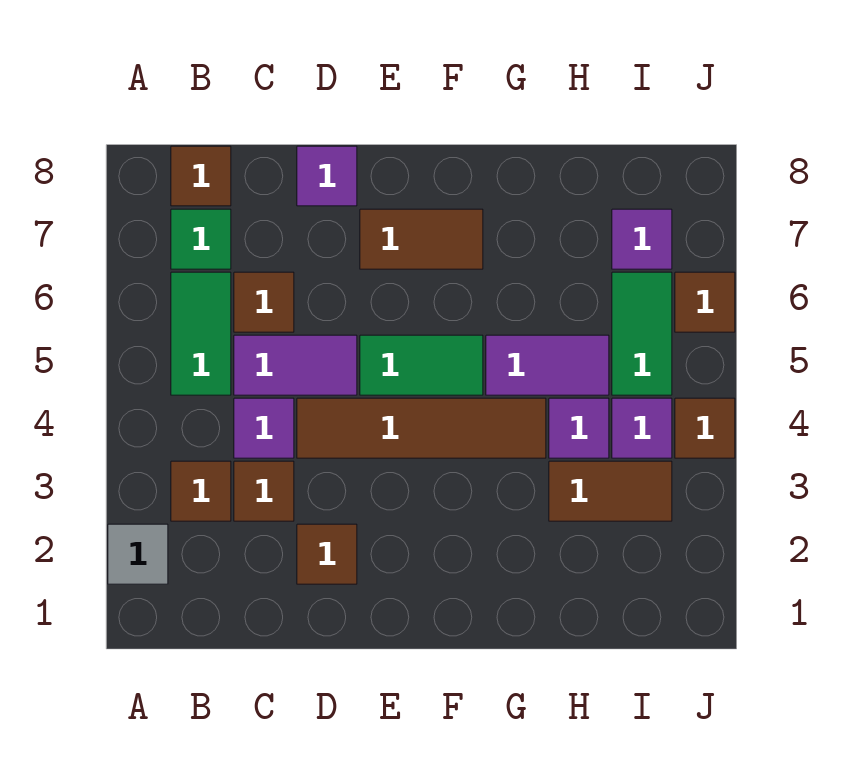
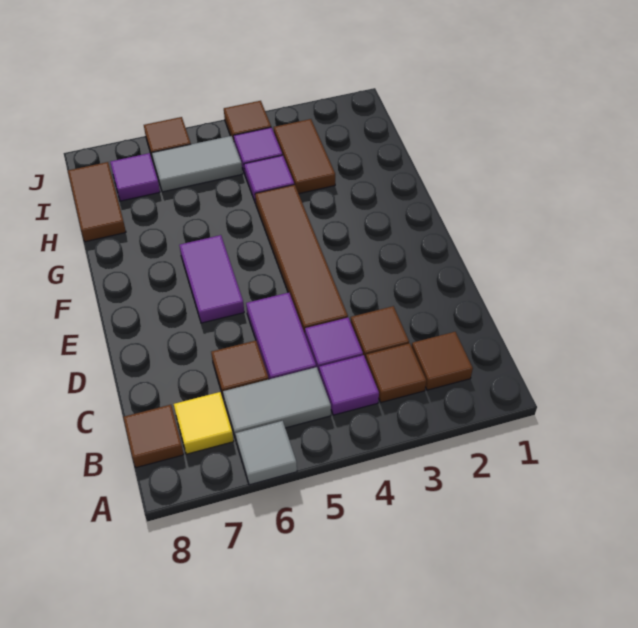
grey tile A2 level 1 -> grey tile A6 level 1
green tile B5:B6 level 1 -> grey tile B5:B6 level 1
green tile B7 level 1 -> yellow tile B7 level 1
brown tile D2 level 1 -> brown tile B2 level 1
purple tile D8 level 1 -> purple tile B4 level 1
green tile E5:F5 level 1 -> none
brown tile E7:F7 level 1 -> brown tile H8:I8 level 1
purple tile G5:H5 level 1 -> purple tile E6:F6 level 1
green tile I5:I6 level 1 -> grey tile I5:I6 level 1

